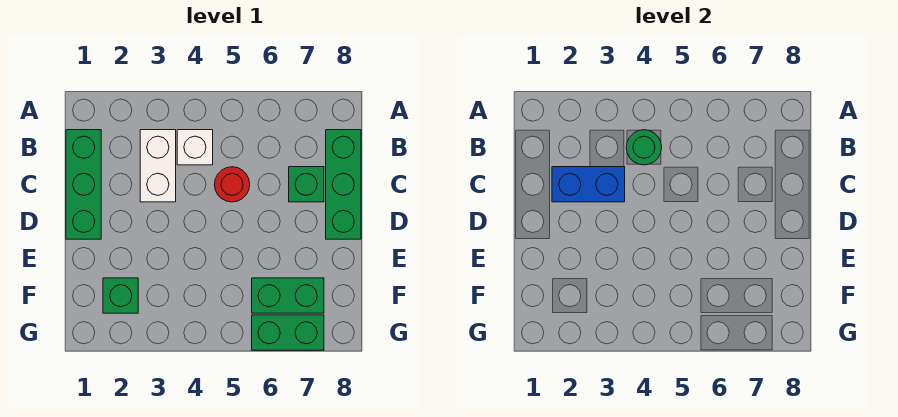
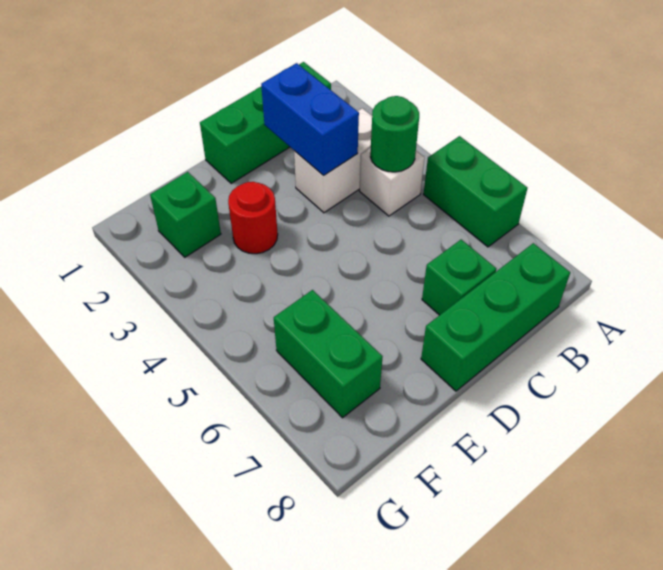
red round brick C5 level 1 -> red round brick E3 level 1
green brick G6:G7 level 1 -> green brick A5:A6 level 1

